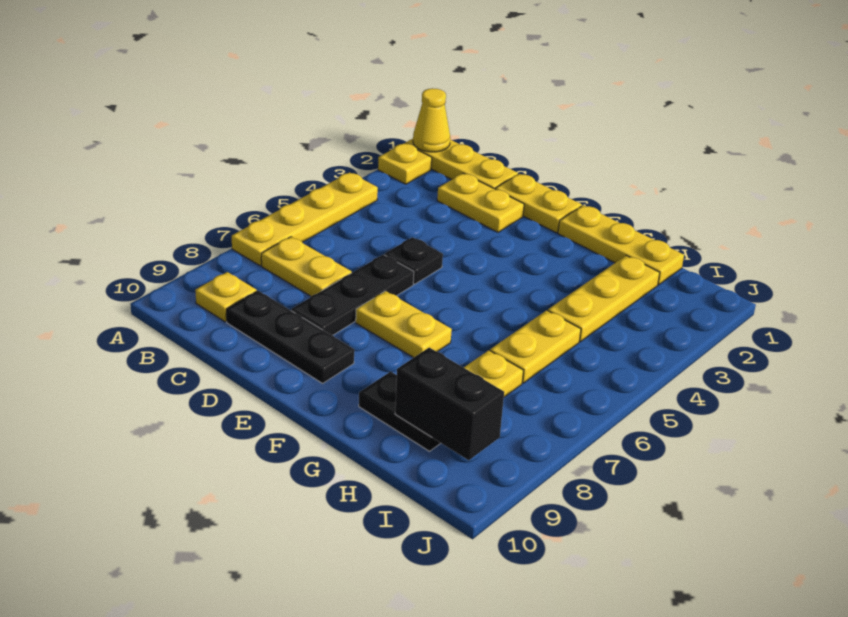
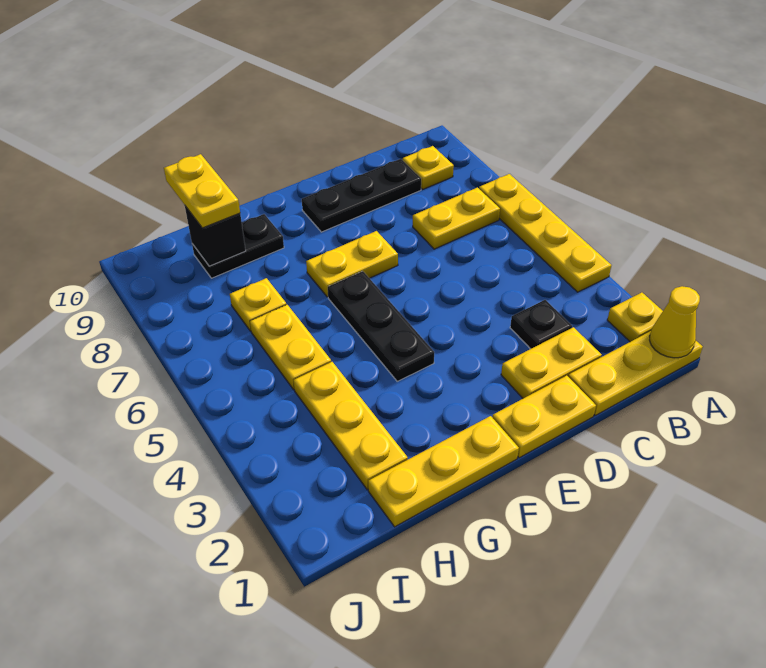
black plate D5 level 1 -> black plate C3 level 1
black plate D6:D8 level 1 -> black plate F4:F6 level 1
black brick H9:I9 level 2 -> black brick H9 level 2
none -> yellow plate H9:H10 level 3

